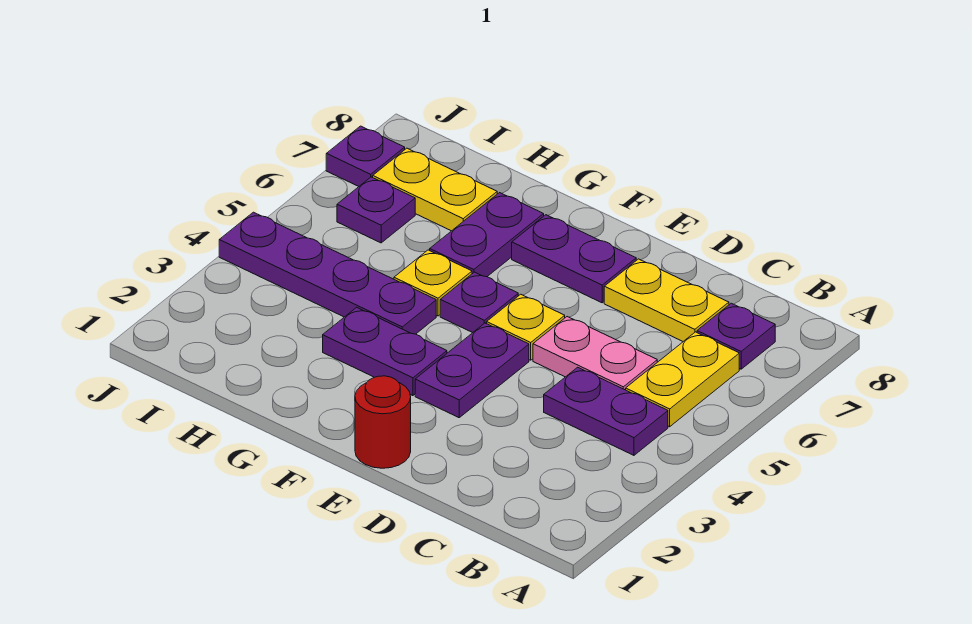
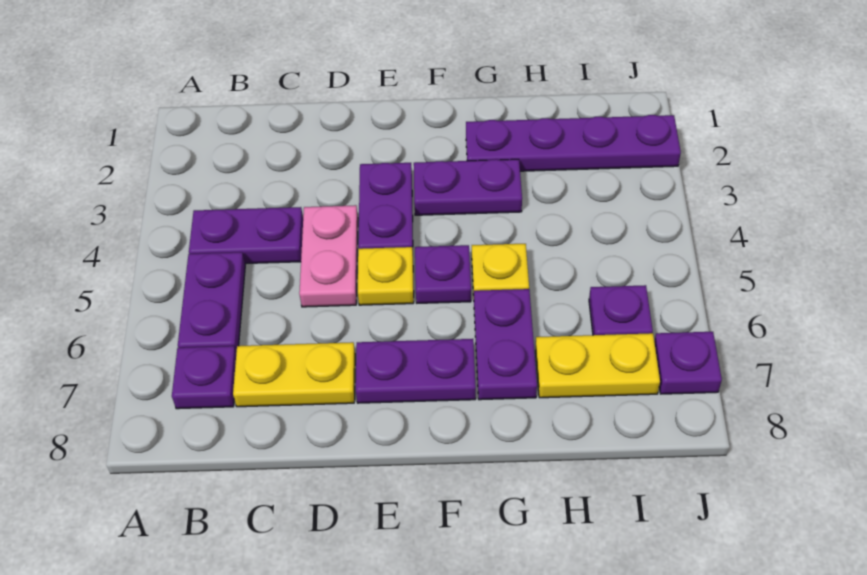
yellow plate B5:B6 level 1 -> purple plate B5:B6 level 1
pink plate C5:D5 level 1 -> pink plate D4:D5 level 1
red round brick E1 level 1 -> none
purple plate G4:J4 level 1 -> purple plate G2:J2 level 1

